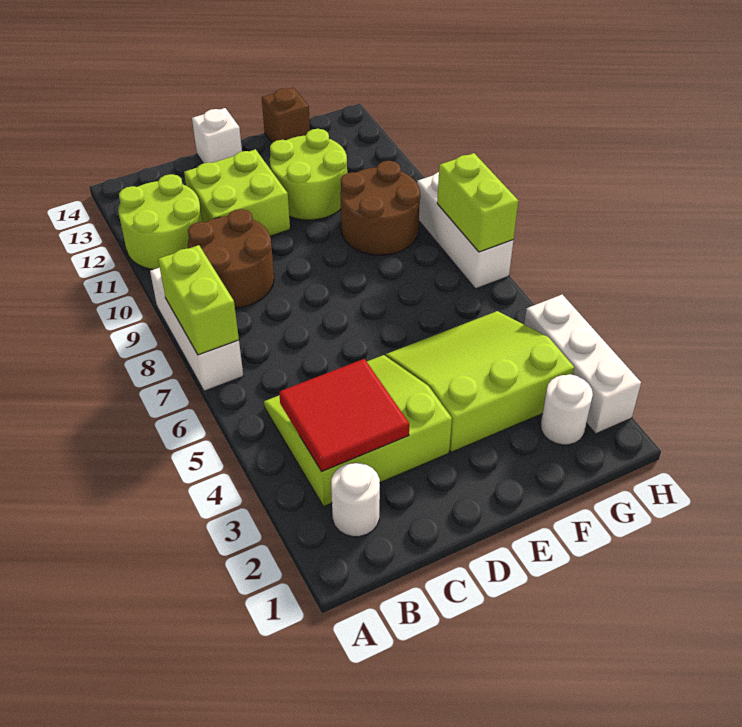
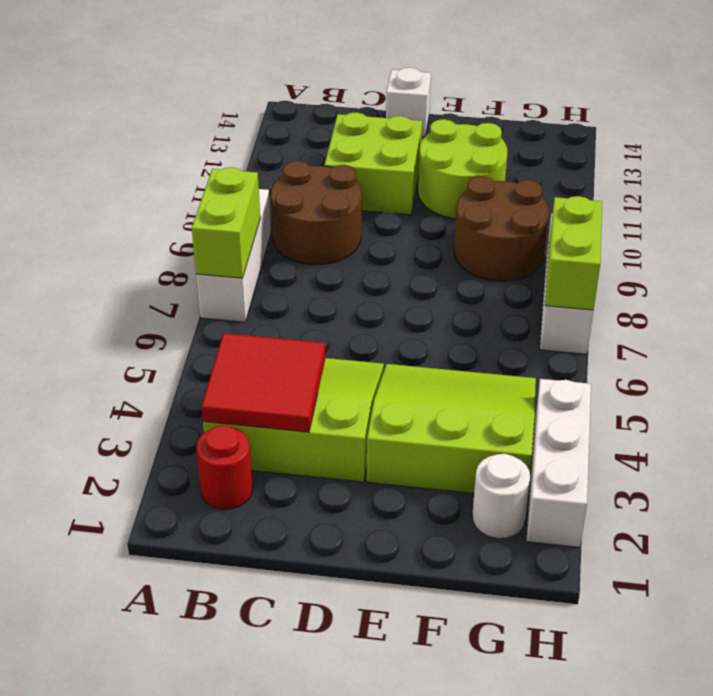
lime round brick A11:B12 level 1 -> none
white round brick B2 level 1 -> red round brick B2 level 1
brown brick F14 level 1 -> none

